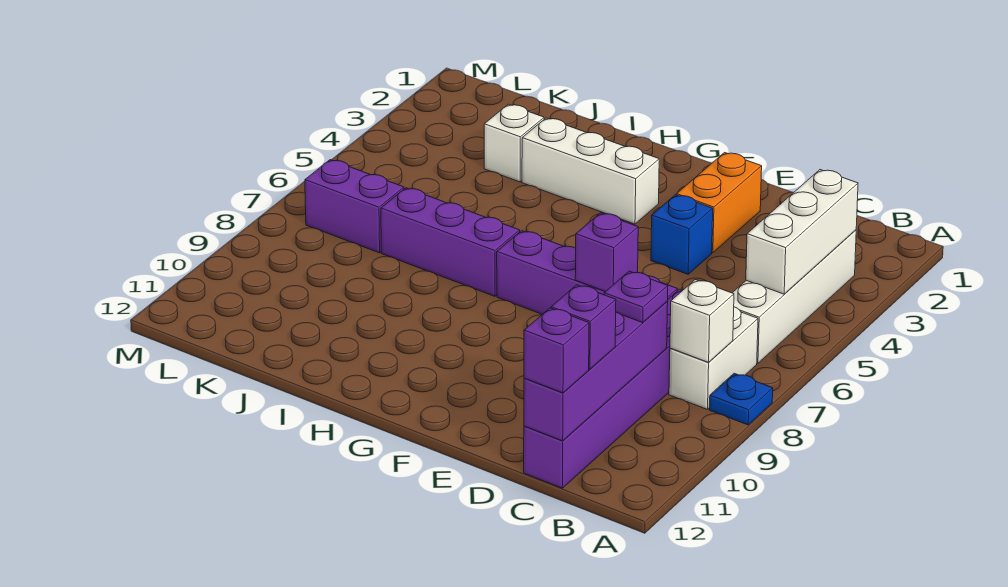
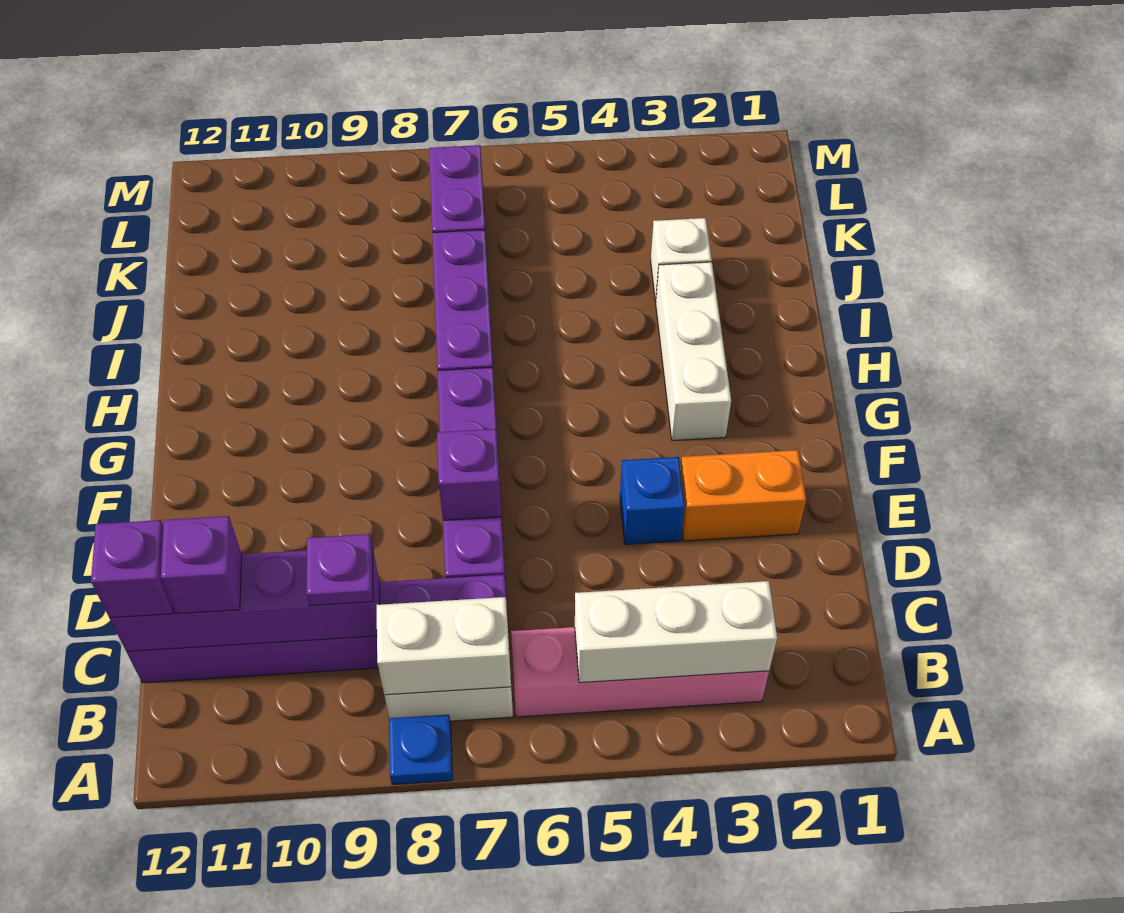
white brick B3:B6 level 1 -> pink brick B3:B6 level 1
white brick B8 level 2 -> white brick B7:B8 level 2

